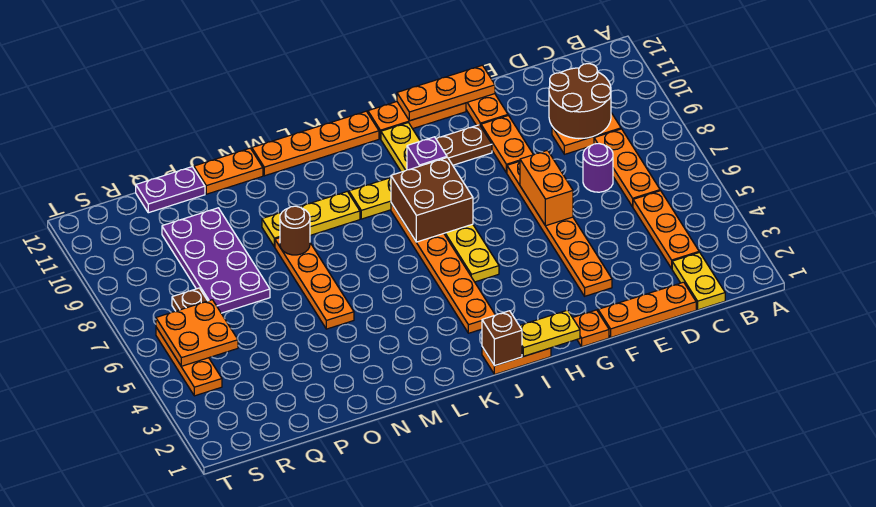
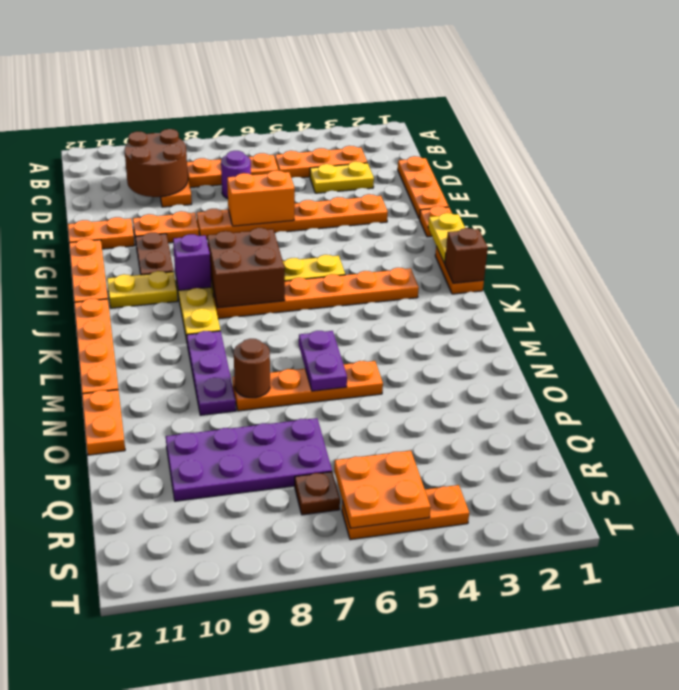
yellow plate C1:C2 level 1 -> yellow plate D3:D4 level 1
orange plate F12:H12 level 2 -> none
yellow plate L9:N9 level 1 -> purple plate L9:N9 level 1
purple plate P12:Q12 level 1 -> purple plate M6:N6 level 2

